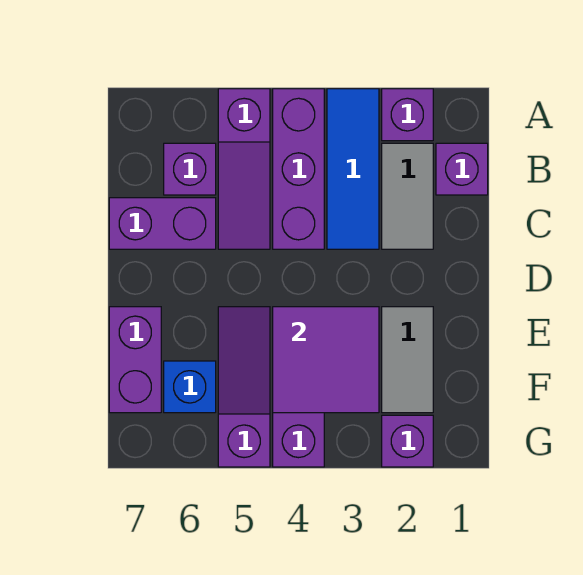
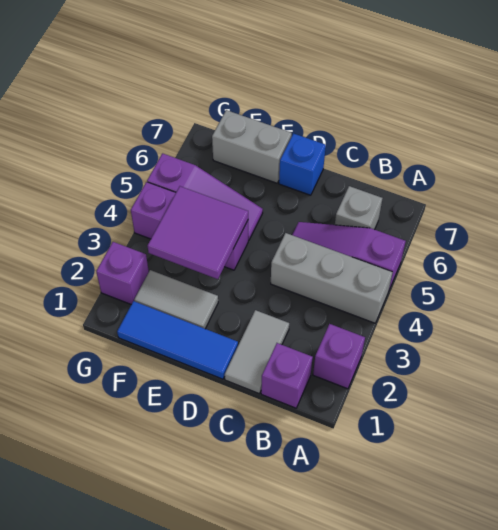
blue tile A3:C3 level 1 -> blue tile D1:F1 level 1
purple brick A4:C4 level 1 -> grey brick A4:C4 level 1
grey tile B2:C2 level 1 -> grey tile C1:C2 level 1
purple brick B6 level 1 -> grey brick B6 level 1
purple brick C6:C7 level 1 -> none
purple brick E7:F7 level 1 -> grey brick E7:F7 level 1
blue brick F6 level 1 -> blue brick D7 level 1

